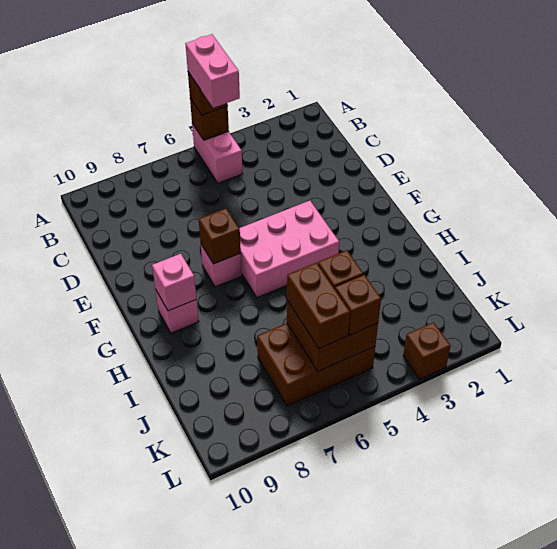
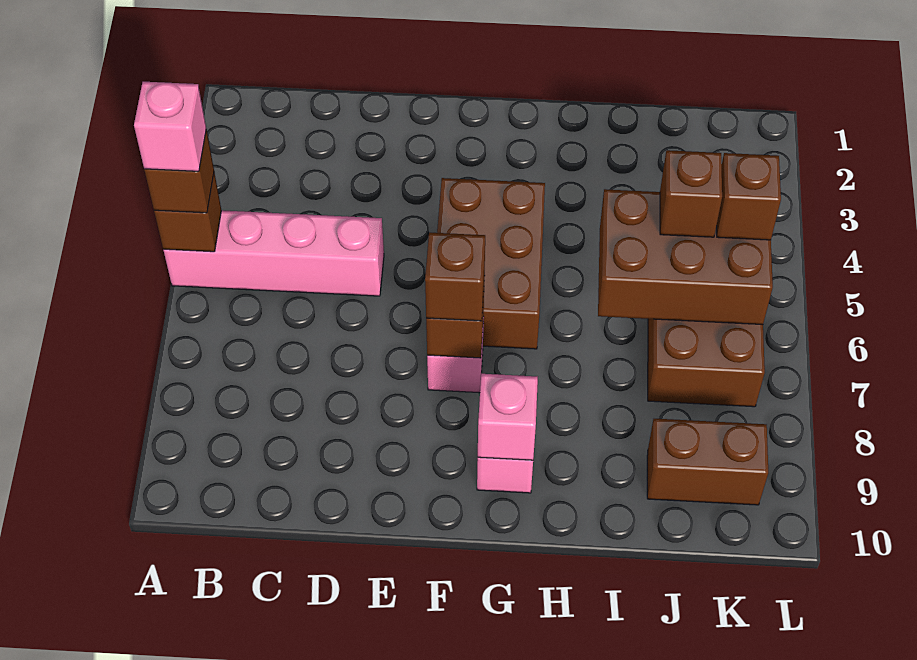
pink brick A5:B5 level 1 -> pink brick A5:D5 level 1
pink brick A5:B5 level 4 -> pink brick A5 level 4
pink brick F4:G6 level 1 -> brown brick F4:G6 level 1
brown brick J5:K6 level 2 -> brown brick I5:K6 level 2
brown brick J6:K6 level 3 -> brown brick J9:K9 level 1
brown brick L3 level 1 -> brown brick F7 level 3

